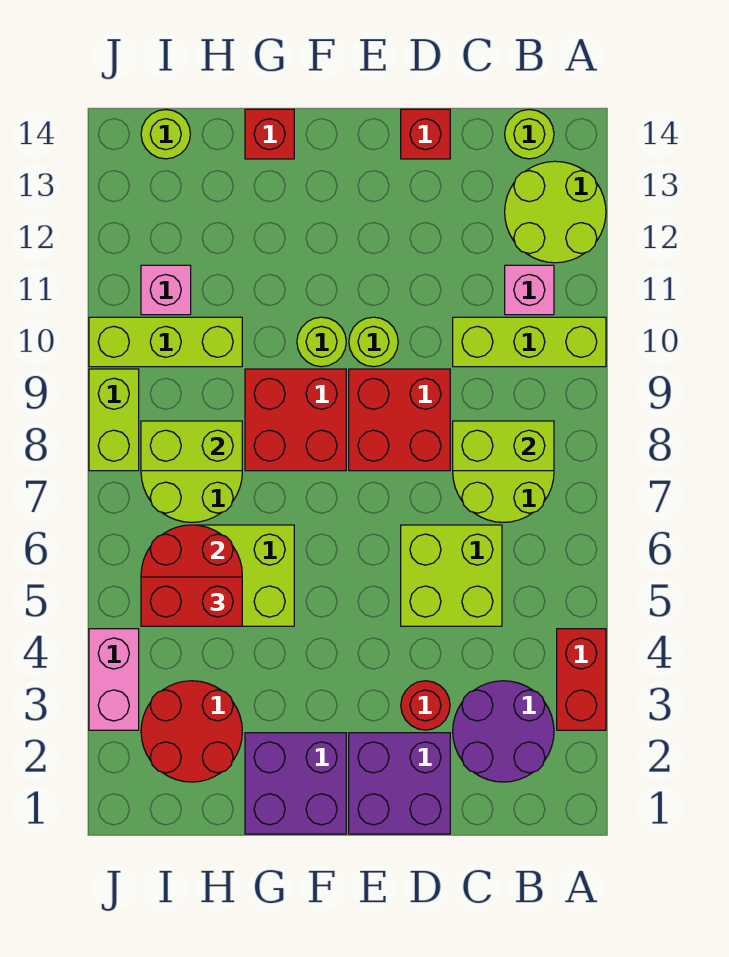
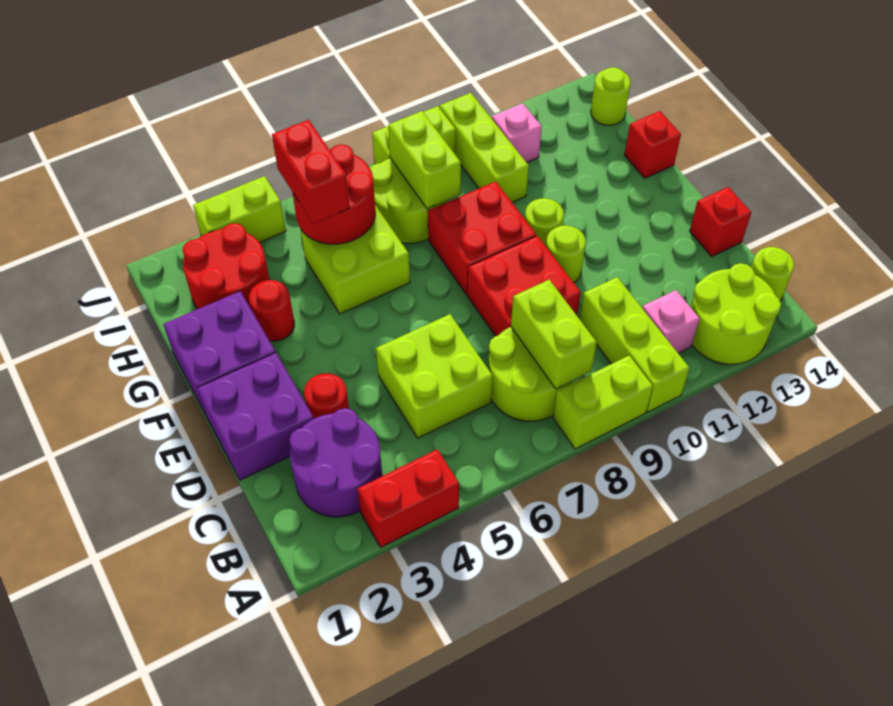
none -> lime brick A8:A9 level 1
none -> red round brick G3 level 1
pink brick J3:J4 level 1 -> lime brick J3:J4 level 1

